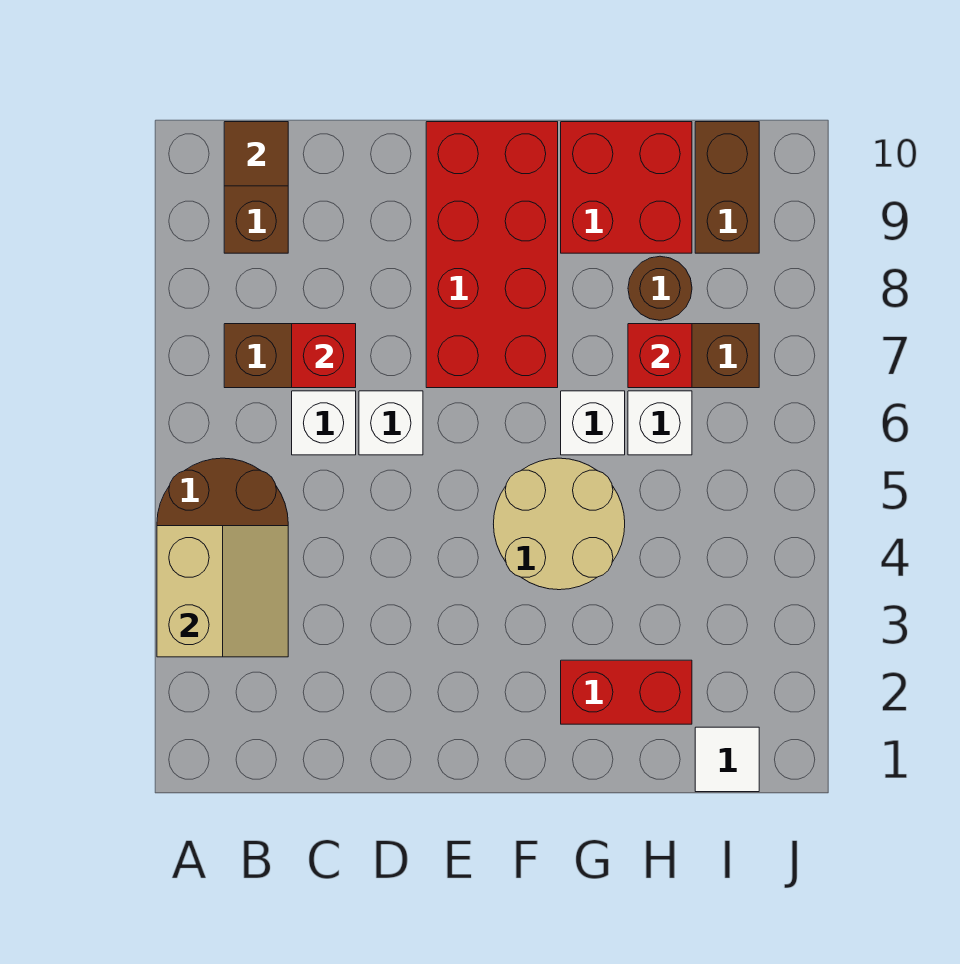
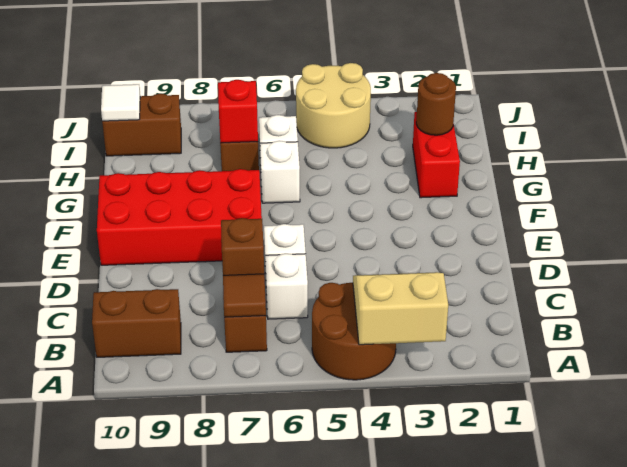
brown tile B10 level 2 -> brown tile B7 level 2
red brick C7 level 2 -> brown brick C7 level 2
tan round brick F4:G5 level 1 -> tan round brick I4:J5 level 1
red brick G9:H10 level 1 -> none
brown round brick H8 level 1 -> brown round brick H2 level 2
white tile I1 level 1 -> white tile I10 level 2

